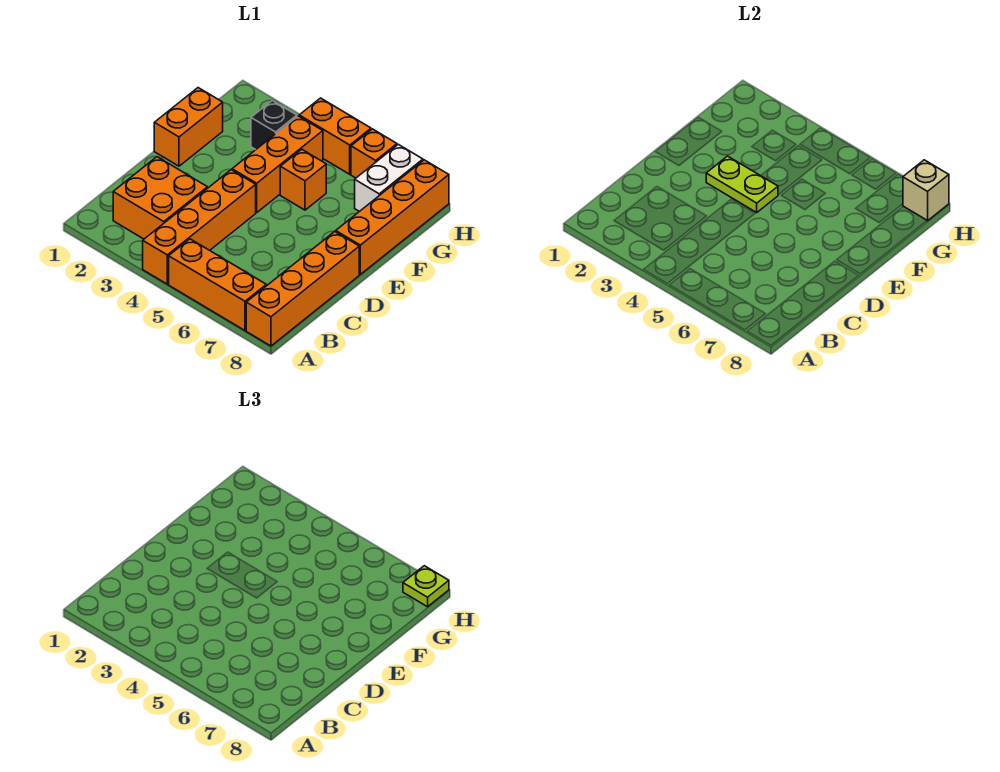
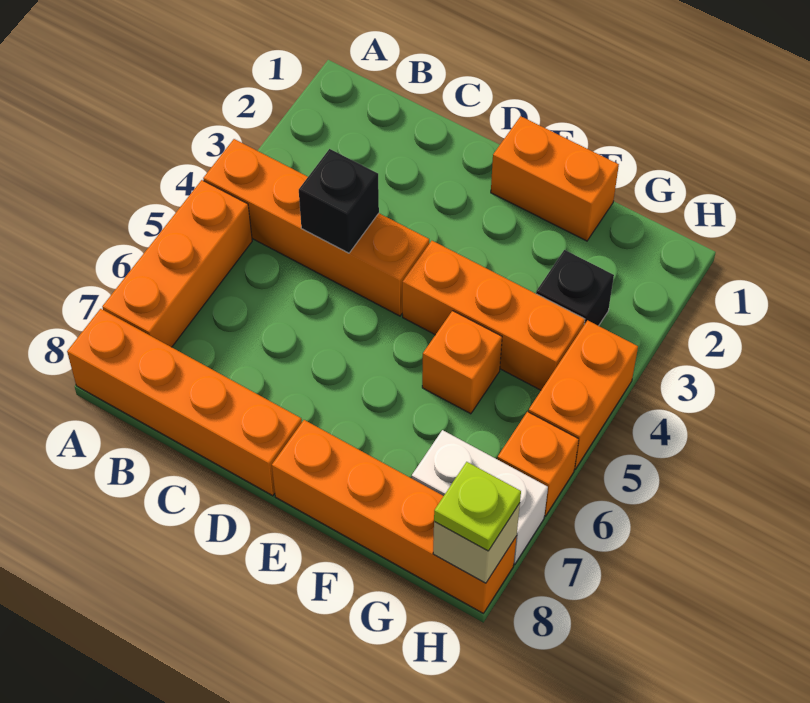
orange brick B2:C3 level 1 -> none
none -> black brick C4 level 2
lime plate E3:E4 level 2 -> none

